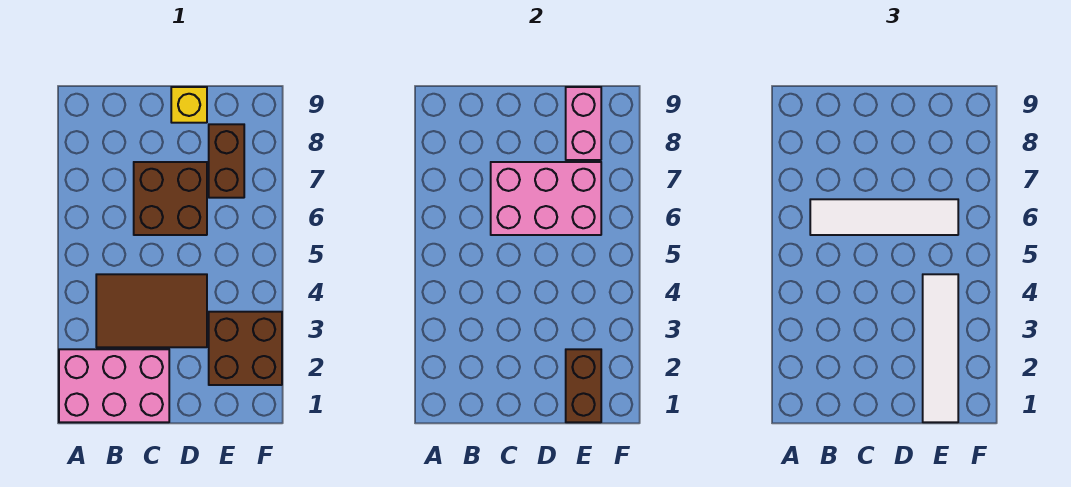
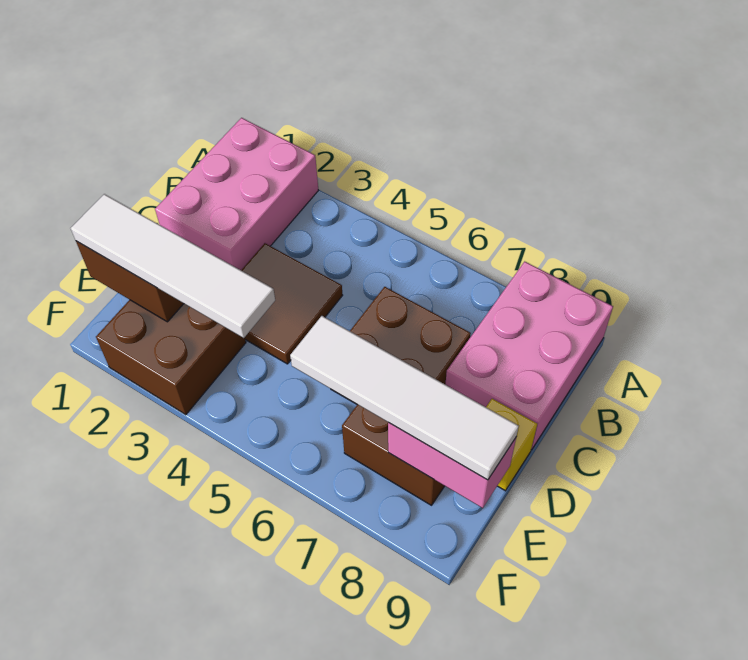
brown tile B3:D4 level 1 -> brown tile C3:D4 level 1
white tile B6:E6 level 3 -> white tile E6:E9 level 3
pink brick C6:E7 level 2 -> pink brick A8:C9 level 1

